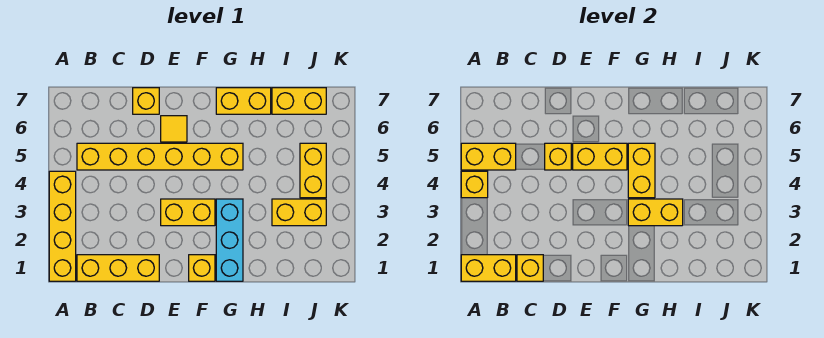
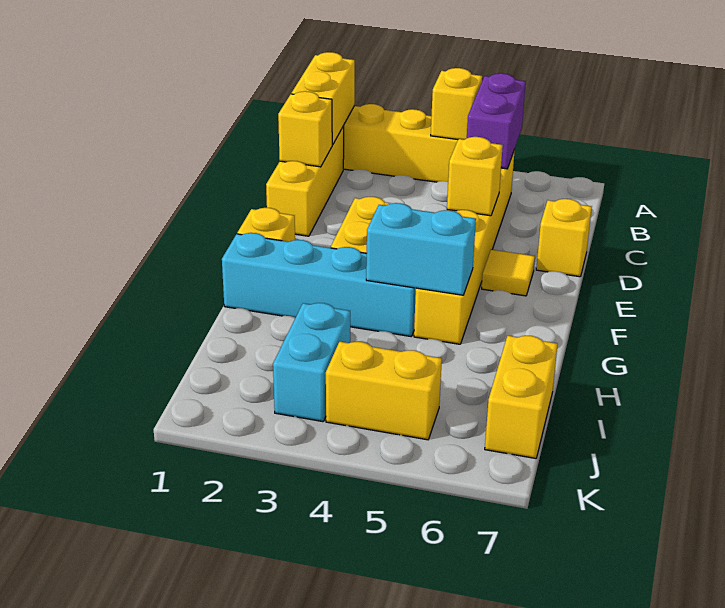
yellow brick A5:B5 level 2 -> purple brick A5:B5 level 2
yellow brick E5:F5 level 2 -> none
cyan brick G1:G3 level 1 -> cyan brick G1:G4 level 1
yellow brick G3:H3 level 2 -> none
yellow brick G4:G5 level 2 -> cyan brick G4:G5 level 2
yellow brick G7:H7 level 1 -> none
yellow brick I3:J3 level 1 -> cyan brick I3:J3 level 1

